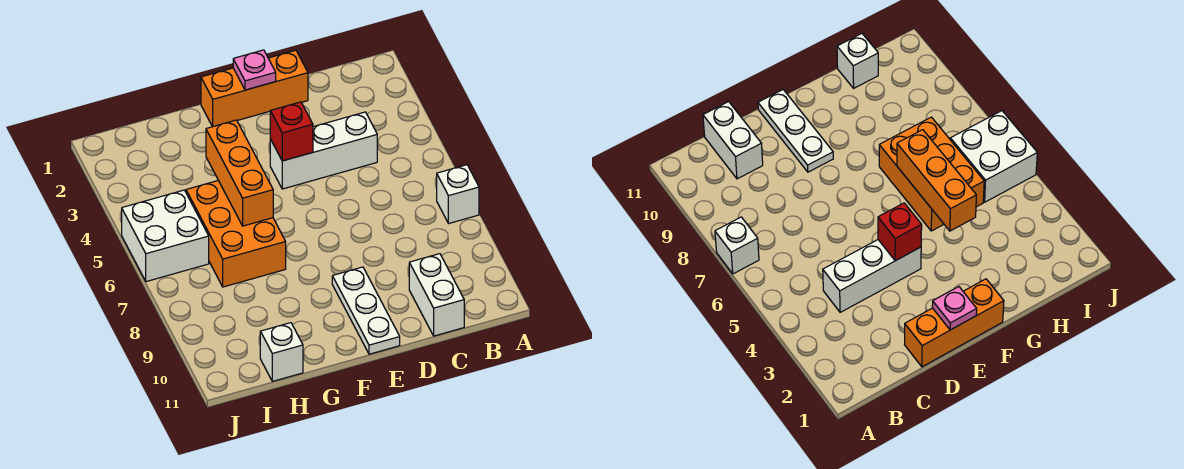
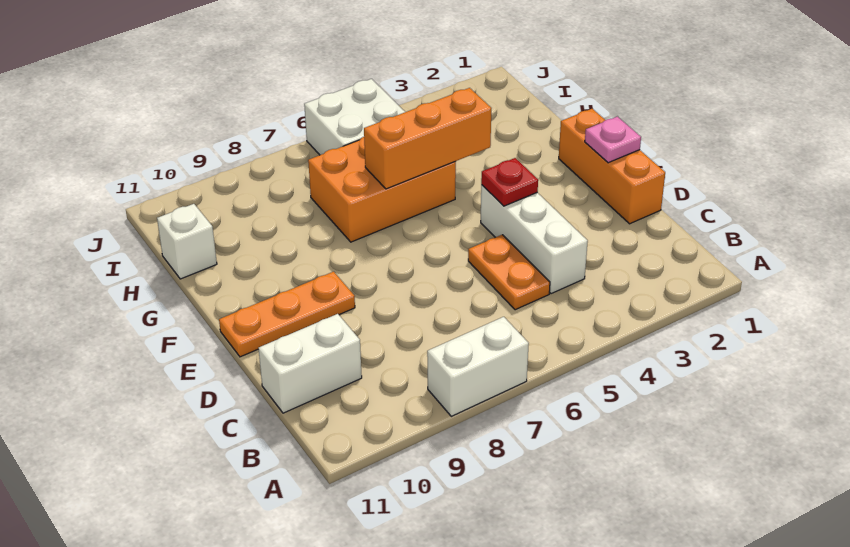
white brick A7 level 1 -> white brick A7:A8 level 1
none -> orange plate C5:D5 level 1
red brick E4 level 2 -> red plate E4 level 2
white plate E9:E11 level 1 -> orange plate E9:E11 level 1

